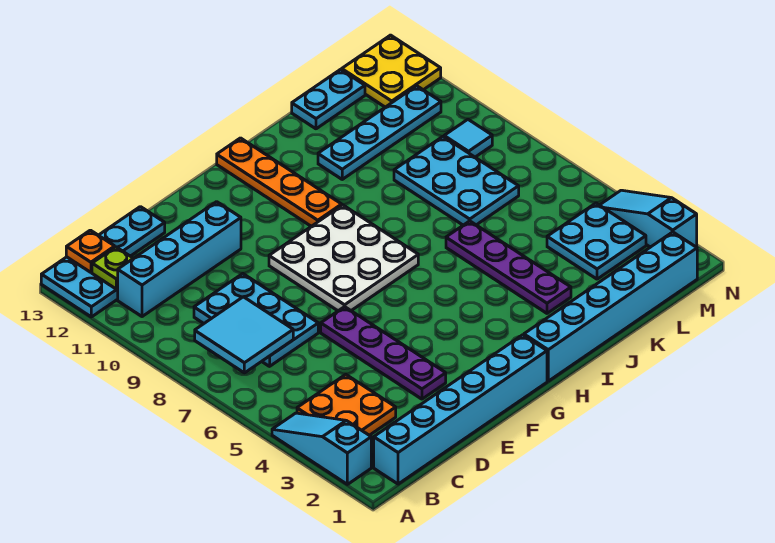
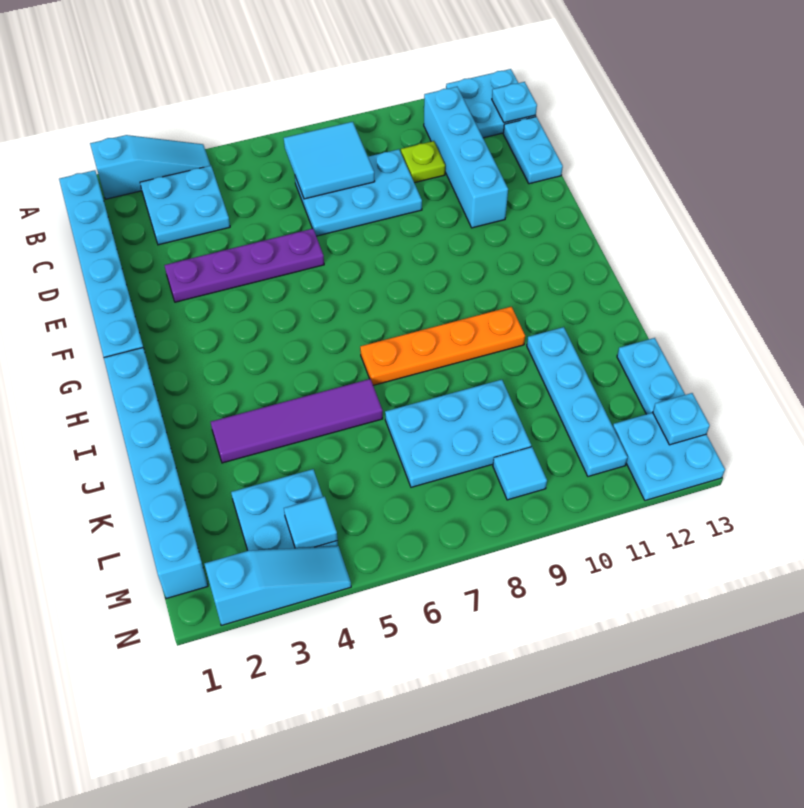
orange plate B3:C4 level 1 -> cyan plate B3:C4 level 1
lime plate B12 level 2 -> lime plate C10 level 1
orange plate B13 level 2 -> cyan plate B13 level 2
white plate F7:H9 level 1 -> none
orange plate H10:H13 level 1 -> orange plate I7:I10 level 1
purple plate J3:J6 level 1 -> purple tile J3:J6 level 1
none -> cyan tile M4 level 2
yellow plate M12:N13 level 1 -> cyan plate M12:N13 level 1
none -> cyan plate M13 level 2

